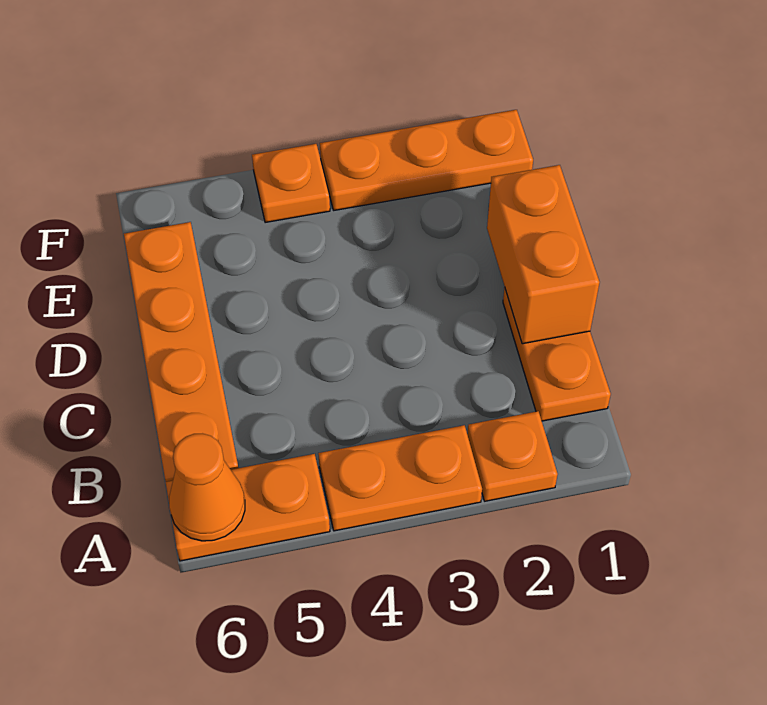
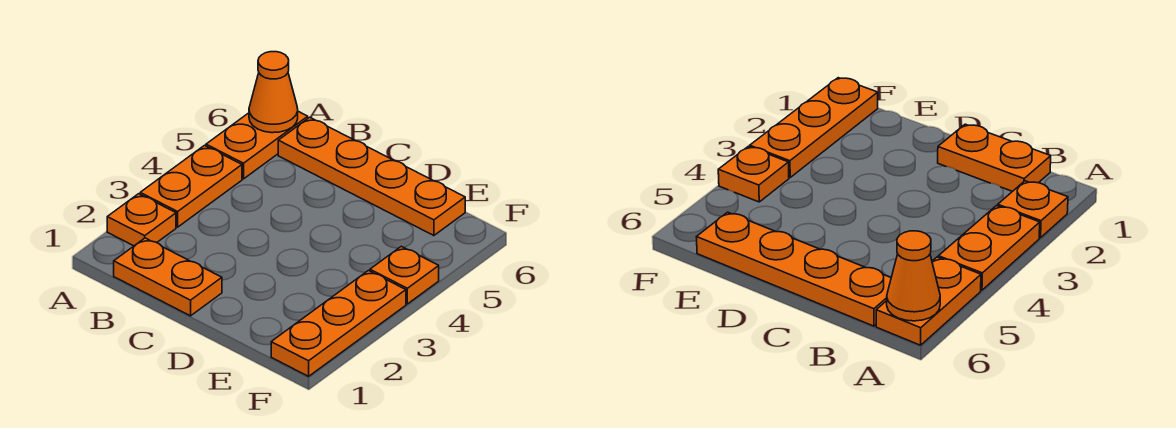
orange brick C1:D1 level 2 -> none

